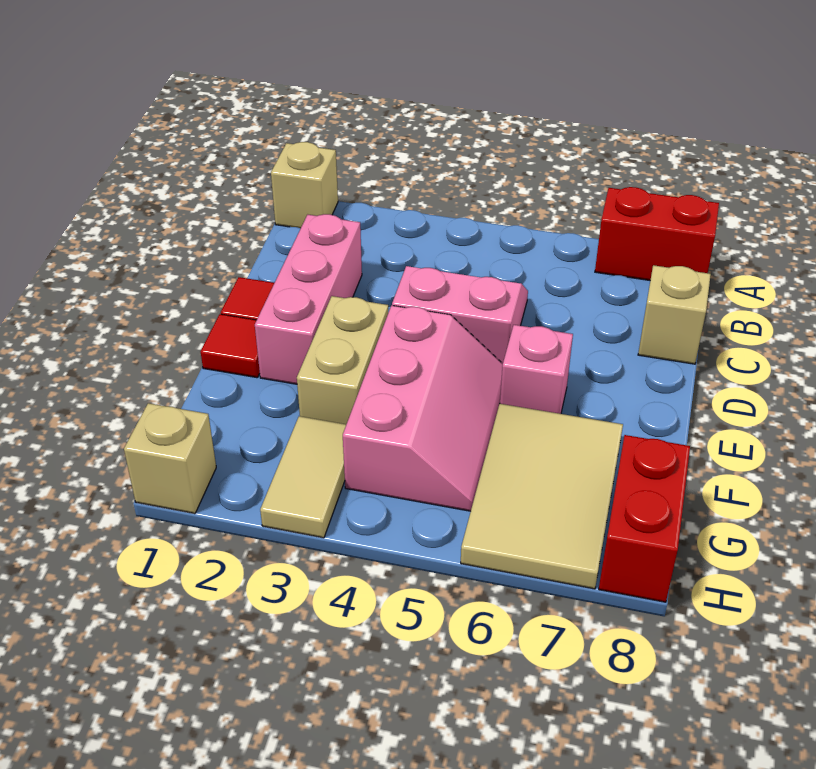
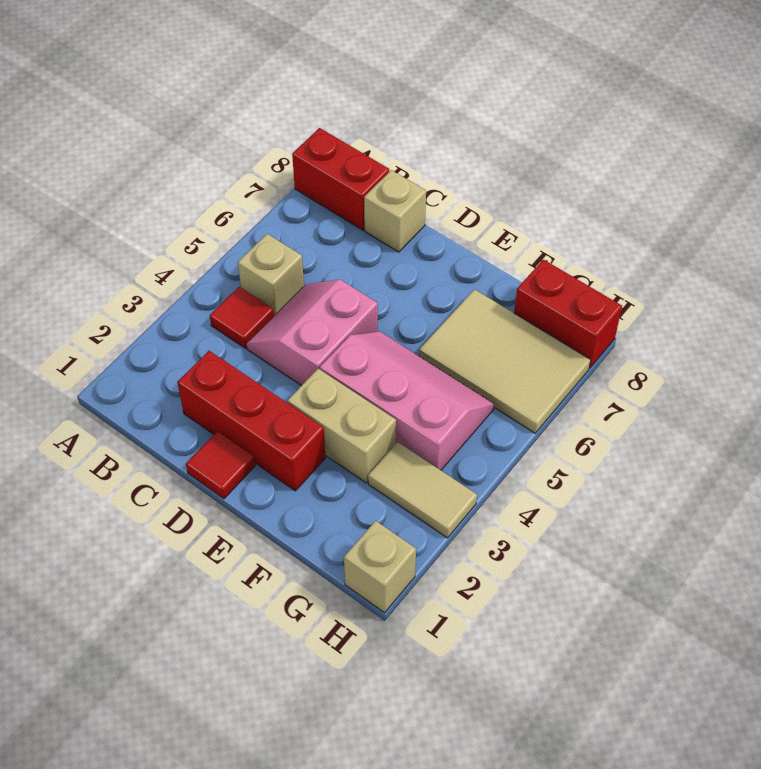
tan brick A1 level 1 -> tan brick B5 level 1
red brick A7:A8 level 1 -> red brick A8:B8 level 1
pink brick C2:E2 level 1 -> red brick C2:E2 level 1
red tile E1 level 1 -> red tile B4 level 1
pink brick E6 level 1 -> none

